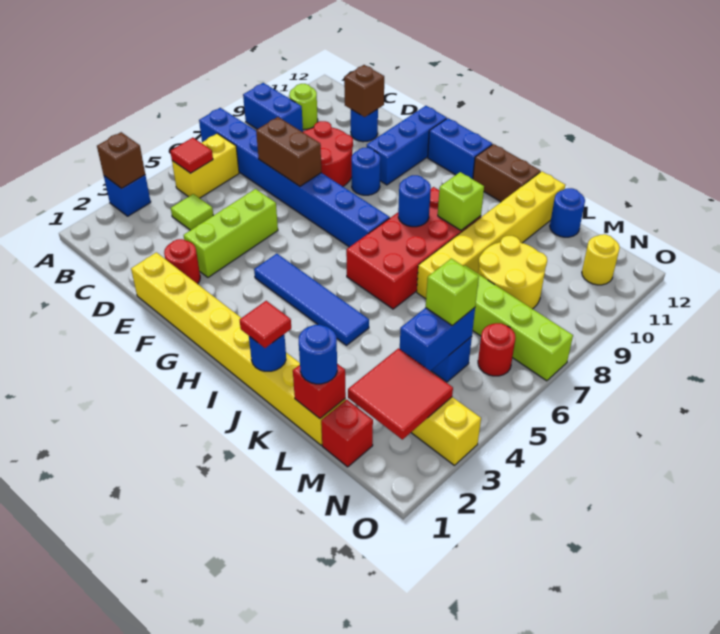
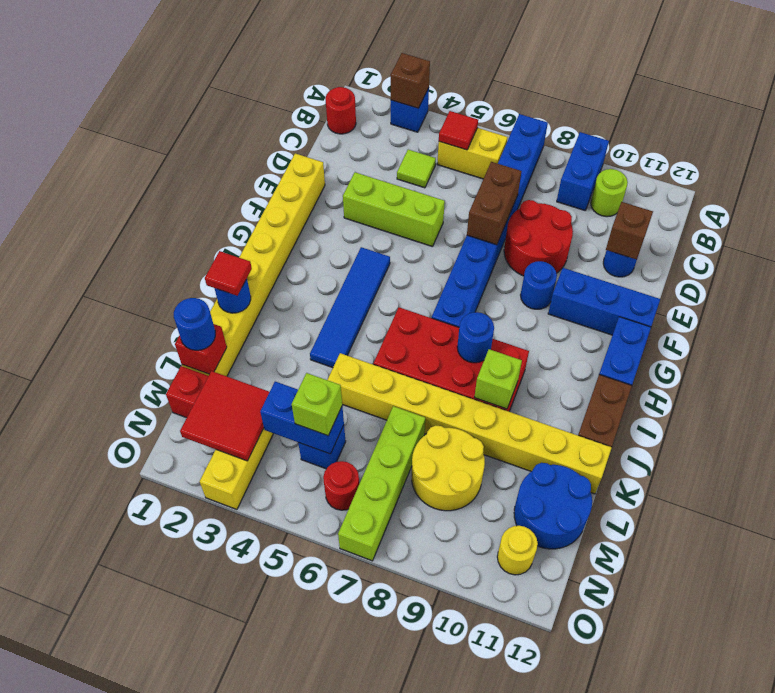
red round brick E2 level 1 -> red round brick B1 level 1
yellow brick K7:K12 level 1 -> yellow brick K5:K12 level 1
blue round brick L12 level 1 -> blue round brick L11:M12 level 1

